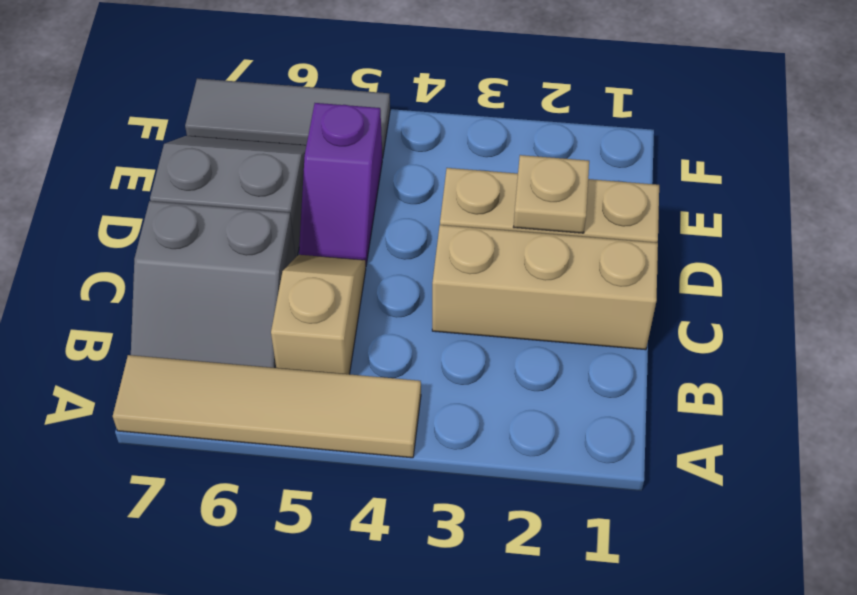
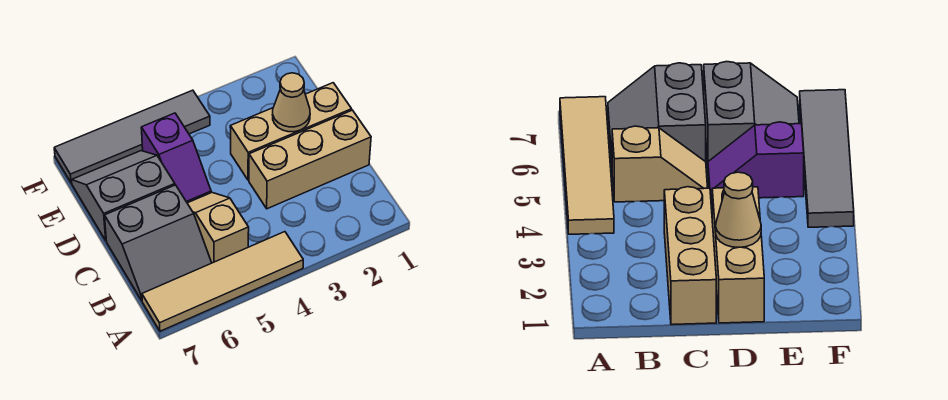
tan plate D2 level 2 -> tan cone D2 level 2
grey tile F5:F7 level 1 -> grey tile F4:F7 level 1

